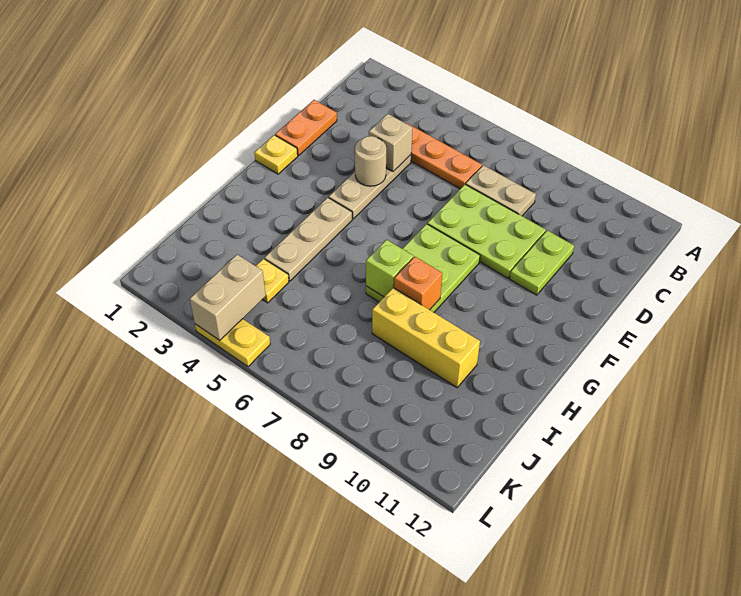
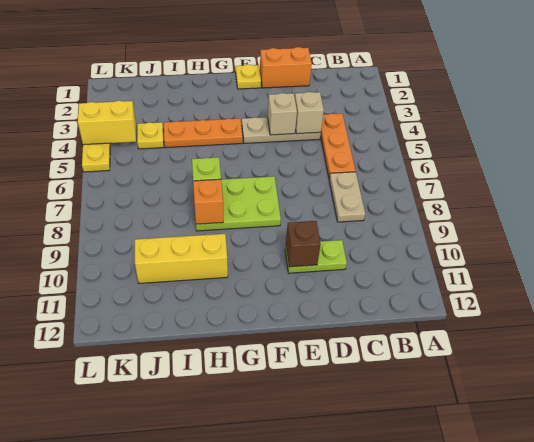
orange plate D1:E1 level 1 -> orange brick D1:E1 level 1
lime plate D7:E9 level 1 -> none
tan round brick E4 level 2 -> tan brick E4 level 2
none -> brown brick E10 level 2
tan plate G4:I4 level 1 -> orange plate G4:I4 level 1
yellow brick I8:I10 level 1 -> yellow brick H10:J10 level 1
tan brick K4:L4 level 2 -> yellow brick K4:L4 level 2

